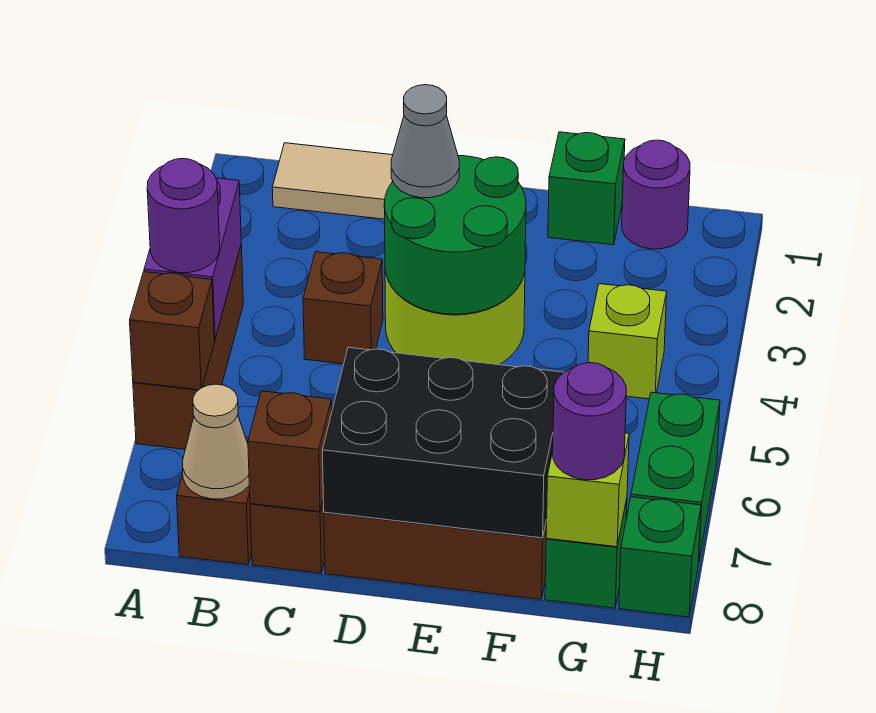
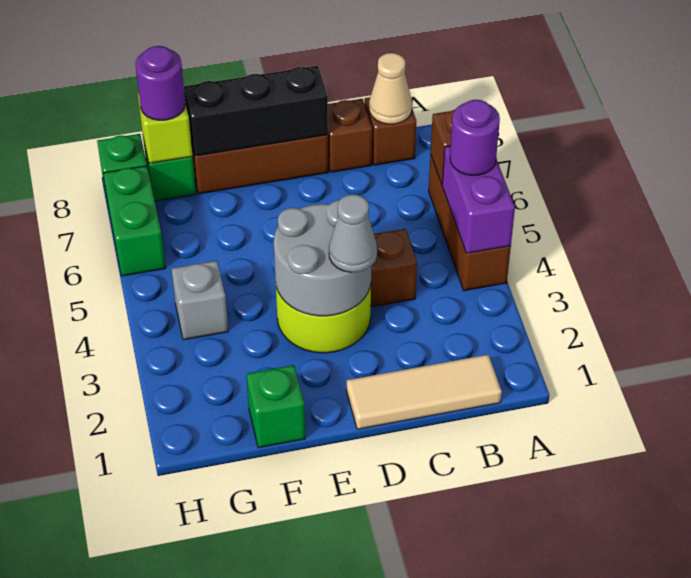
brown brick C8 level 2 -> none
green round brick D3:E4 level 2 -> grey round brick D3:E4 level 2
black brick D7:F8 level 2 -> black brick D8:F8 level 2
purple round brick G1 level 1 -> none
lime brick G4 level 1 -> grey brick G4 level 1

